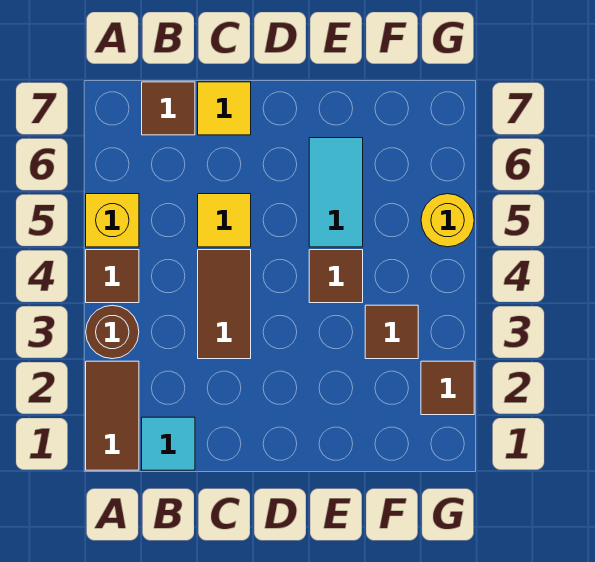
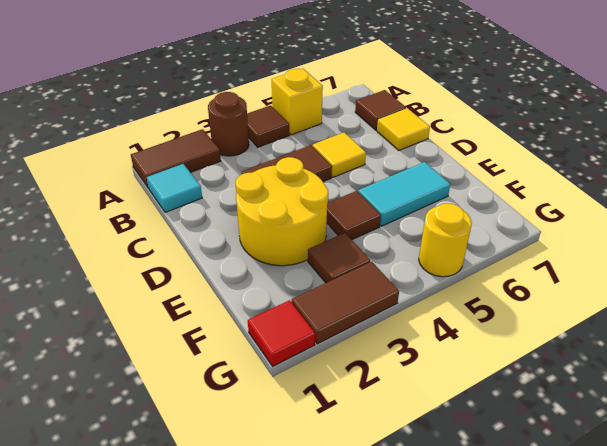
none -> yellow round brick D2:E3 level 1
none -> red tile G1 level 1
brown tile G2 level 1 -> brown tile G2:G3 level 1

